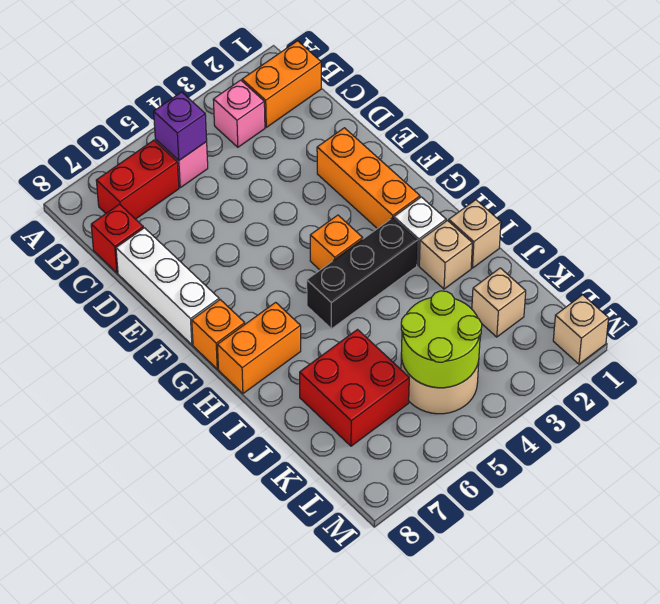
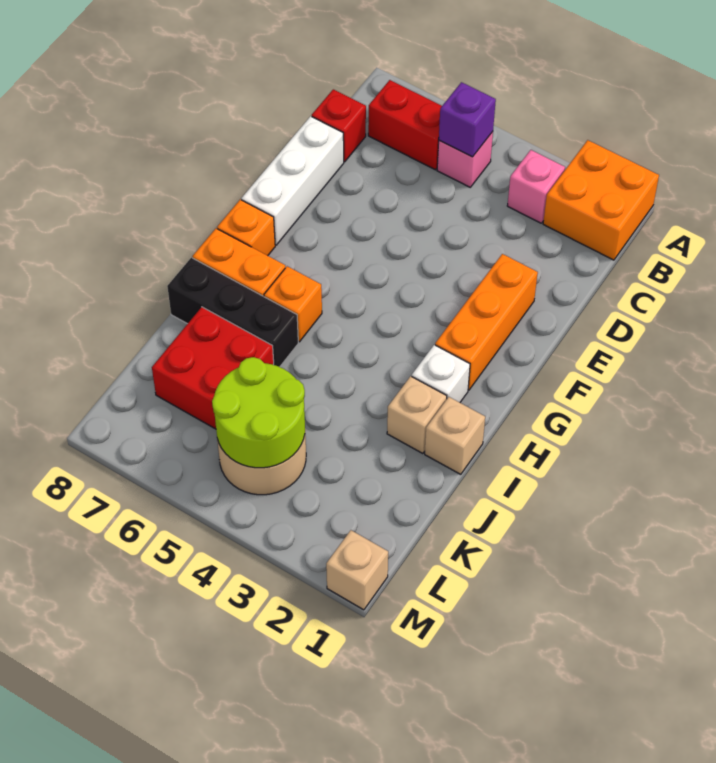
orange brick B1:B2 level 1 -> orange brick A1:B2 level 1
orange brick G4 level 1 -> orange brick H6 level 1
black brick H3:H5 level 1 -> black brick I6:I8 level 1
tan brick K2 level 1 -> none

